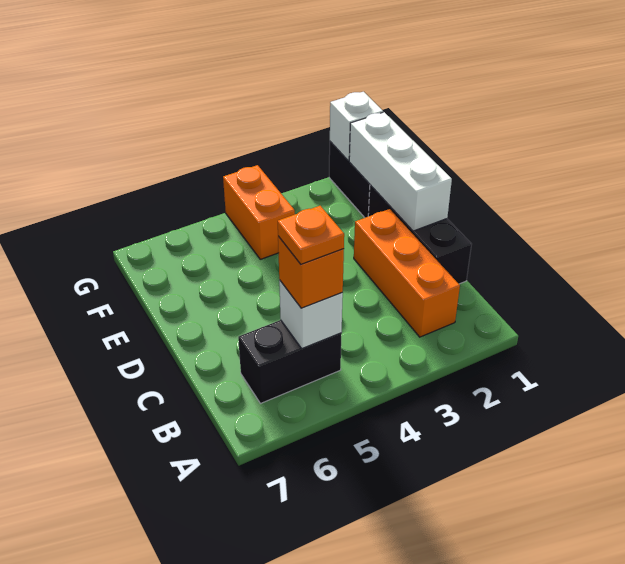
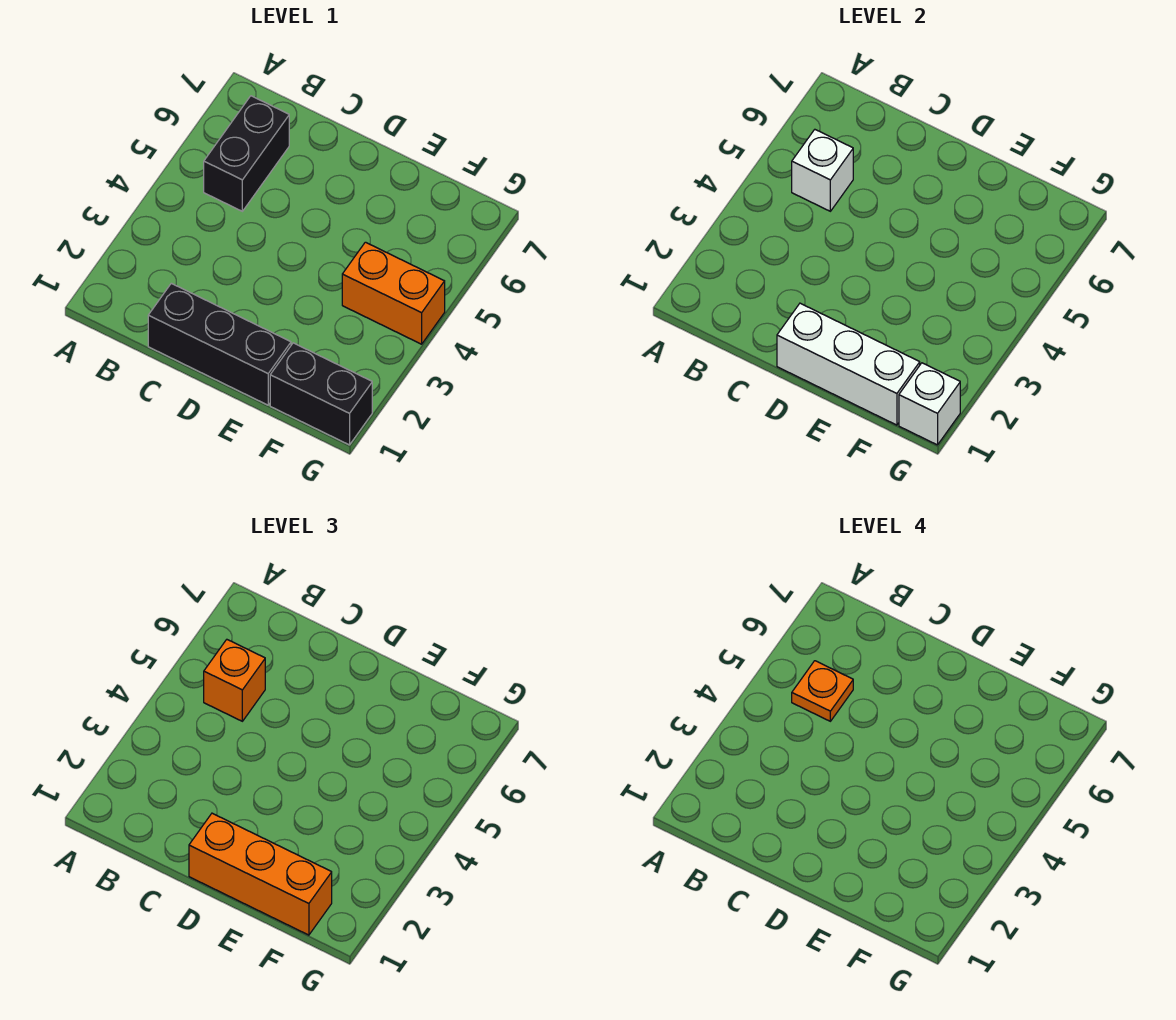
orange brick B2:D2 level 1 -> orange brick D1:F1 level 3

